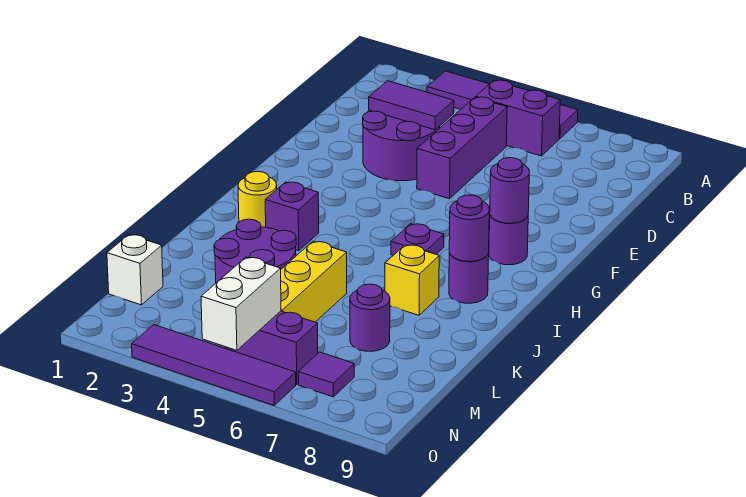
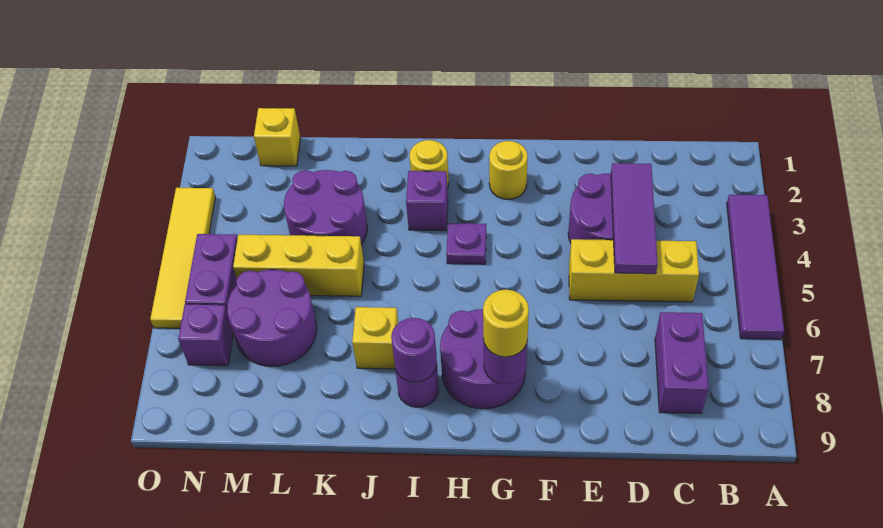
purple brick B5:B6 level 1 -> purple brick C7:C8 level 1
purple brick C5:E5 level 1 -> yellow brick C5:E5 level 1
purple tile D3:D4 level 2 -> purple tile D3:D5 level 2
none -> yellow round brick G2 level 1
purple round brick G8 level 1 -> purple round brick G7:H8 level 1
none -> yellow round brick G8 level 3
purple plate H6 level 1 -> purple plate H4 level 1
purple round brick L7 level 1 -> purple round brick L6:M7 level 1
white brick M1 level 1 -> yellow brick M1 level 1
white brick N5:O5 level 2 -> none
purple tile N7 level 1 -> purple brick N7 level 1
purple tile O3:O6 level 1 -> yellow tile O3:O6 level 1

